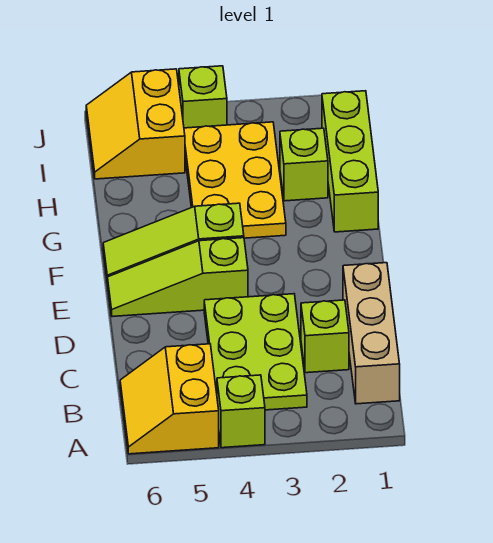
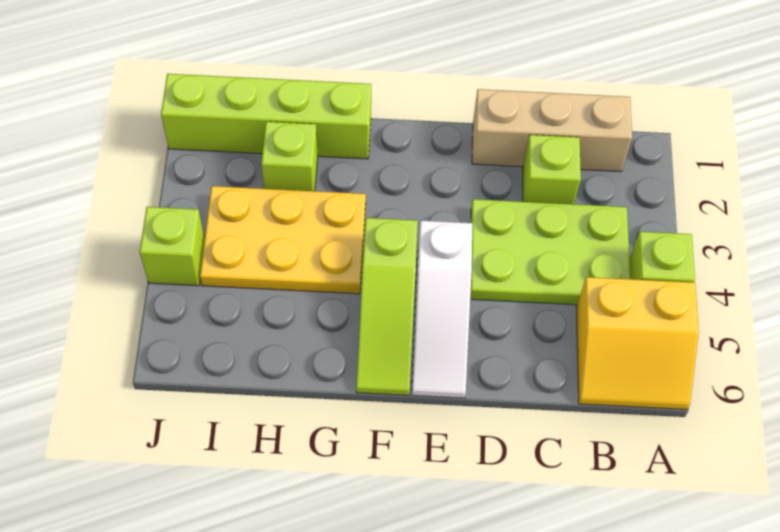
lime slope E4:E6 level 1 top 4 -> white slope E4:E6 level 1 top 4
lime brick G1:I1 level 1 -> lime brick G1:J1 level 1
yellow slope I5:J6 level 1 top 5 -> none

